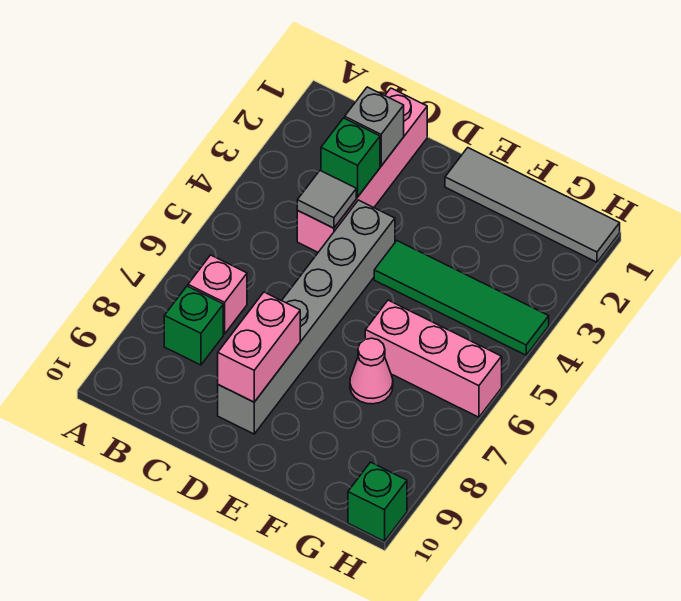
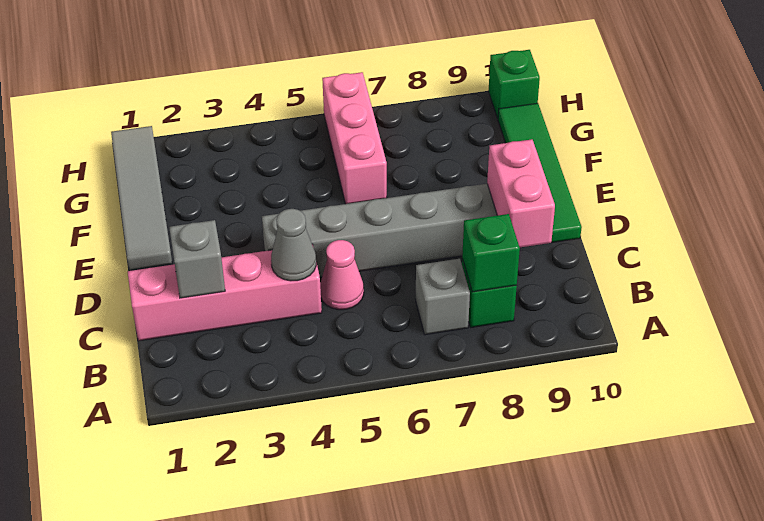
pink brick B7 level 1 -> grey brick B7 level 1
green brick C3 level 2 -> green brick B8 level 2
grey tile C4 level 2 -> grey cone C4 level 2
pink brick D8:D9 level 2 -> pink brick C9:D9 level 2
green tile E4:H4 level 1 -> green tile D10:G10 level 1
pink cone F7 level 1 -> pink cone C5 level 1

